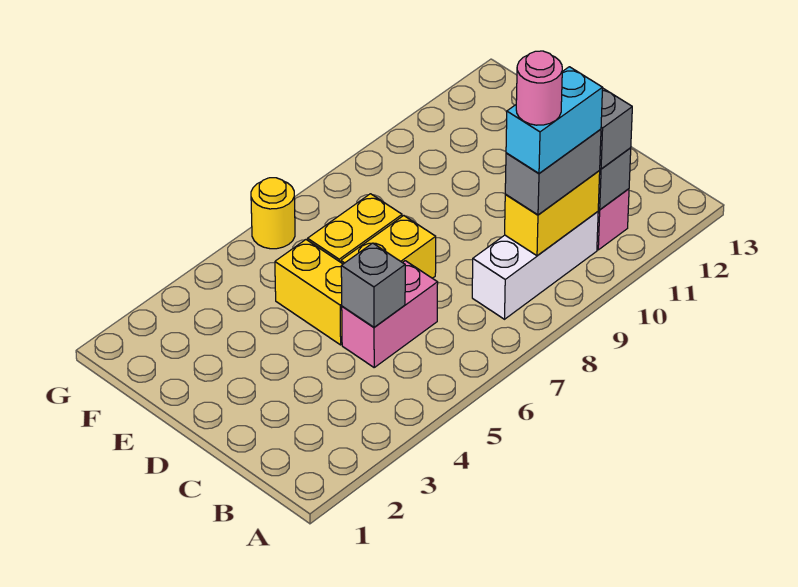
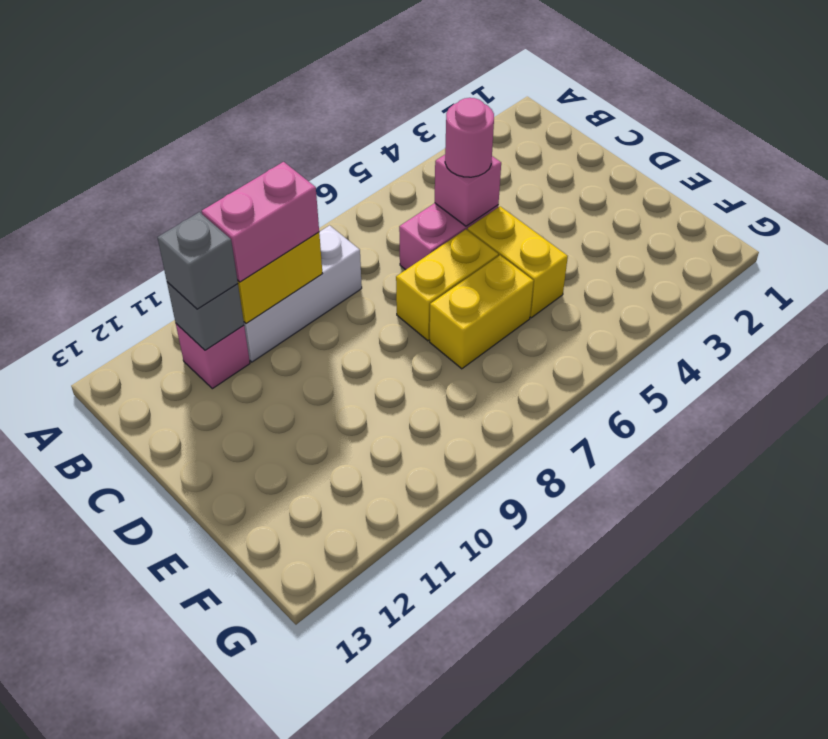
grey brick B9:B10 level 3 -> pink brick B9:B10 level 3
cyan brick B9:B10 level 4 -> none
pink round brick B9 level 5 -> pink round brick C5 level 3
grey brick C5 level 2 -> pink brick C5 level 2
yellow round brick G6 level 1 -> none

